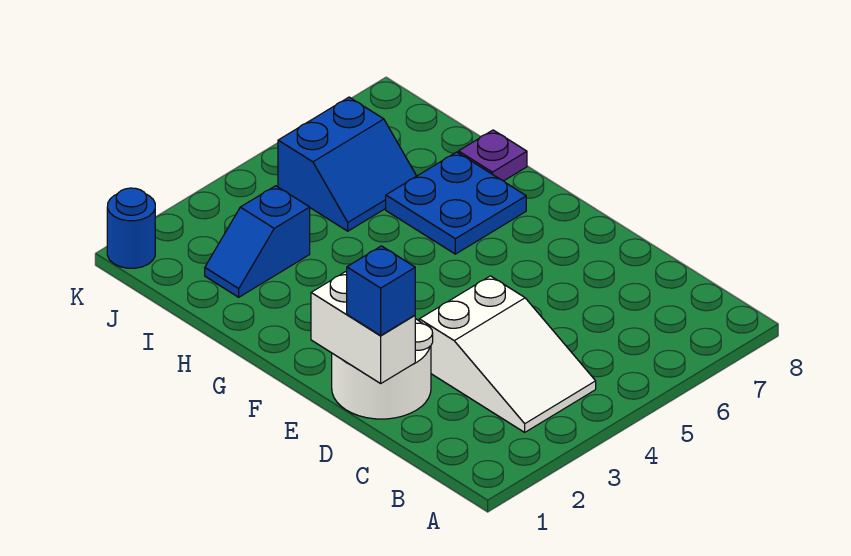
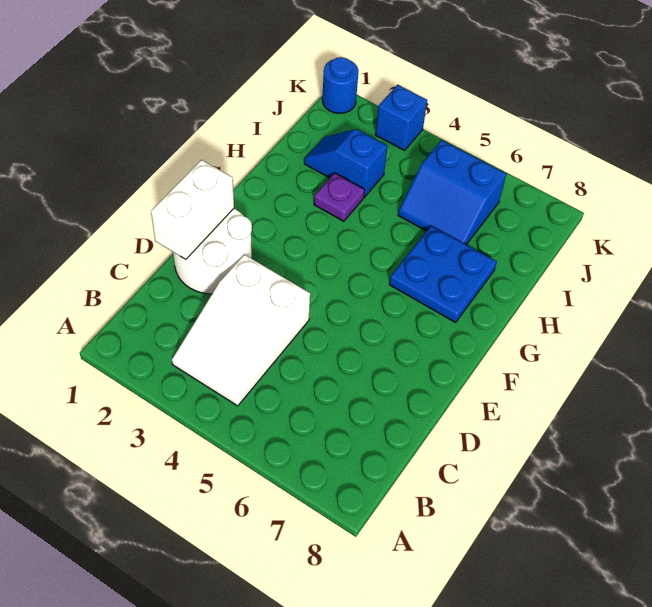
blue brick D1 level 3 -> blue brick K3 level 1
purple plate H8 level 1 -> purple plate H3 level 1

